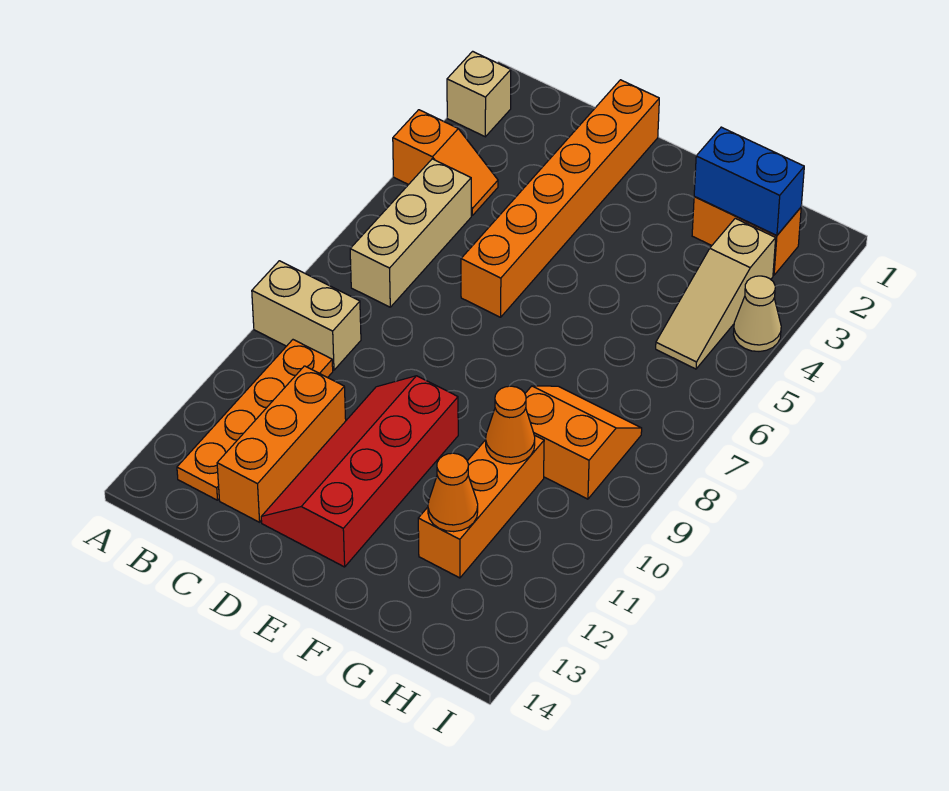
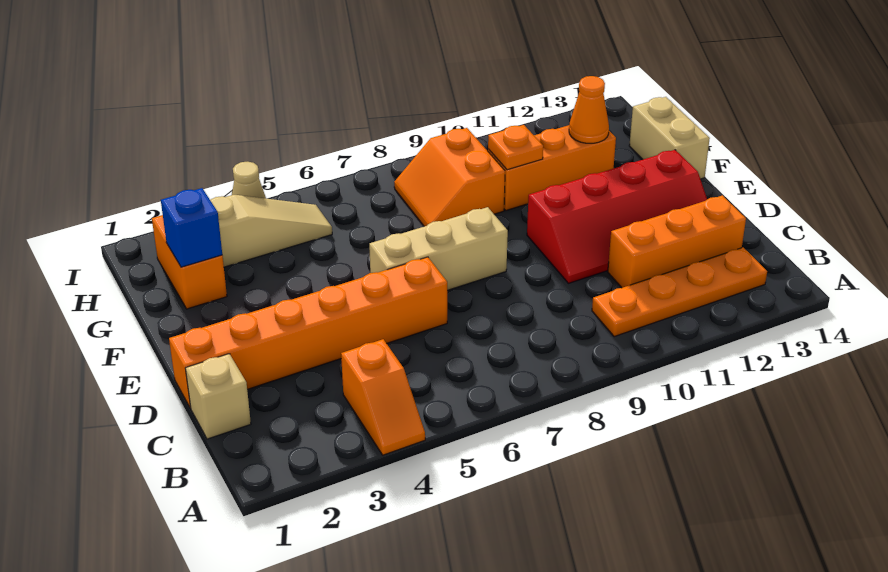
tan brick A2 level 1 -> tan brick C1 level 1
orange slope A4:B4 level 1 top A -> orange slope A4:B4 level 1 top B
tan brick A9:B9 level 1 -> tan brick F14:G14 level 1
tan brick B5:B7 level 1 -> tan brick E6:E8 level 1
blue brick G2:H2 level 2 -> blue brick G2 level 2
orange cone G10 level 2 -> orange plate G10 level 2

